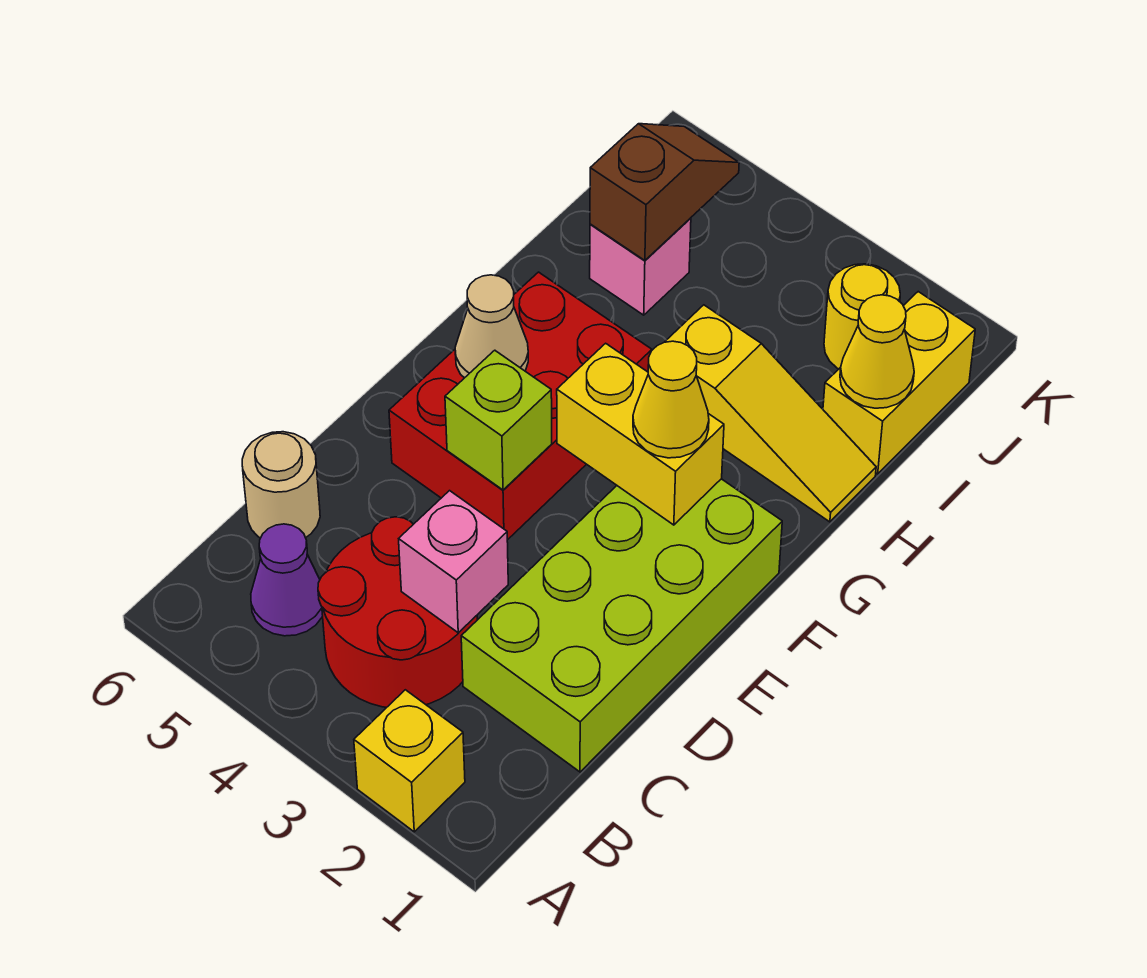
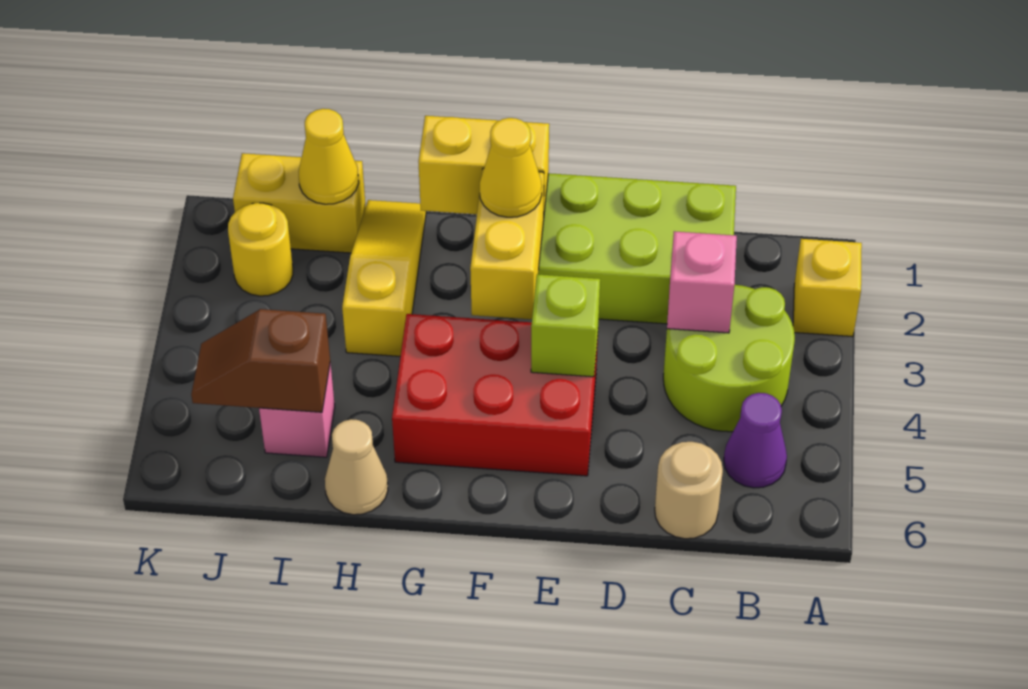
red round brick B3:C4 level 1 -> lime round brick B3:C4 level 1
none -> yellow brick F1:G1 level 2
tan cone F5 level 2 -> tan cone H6 level 1

